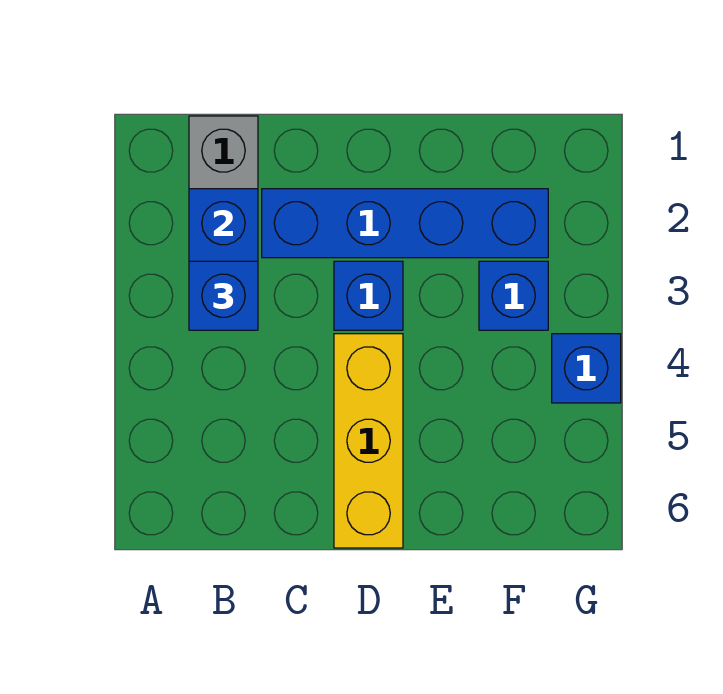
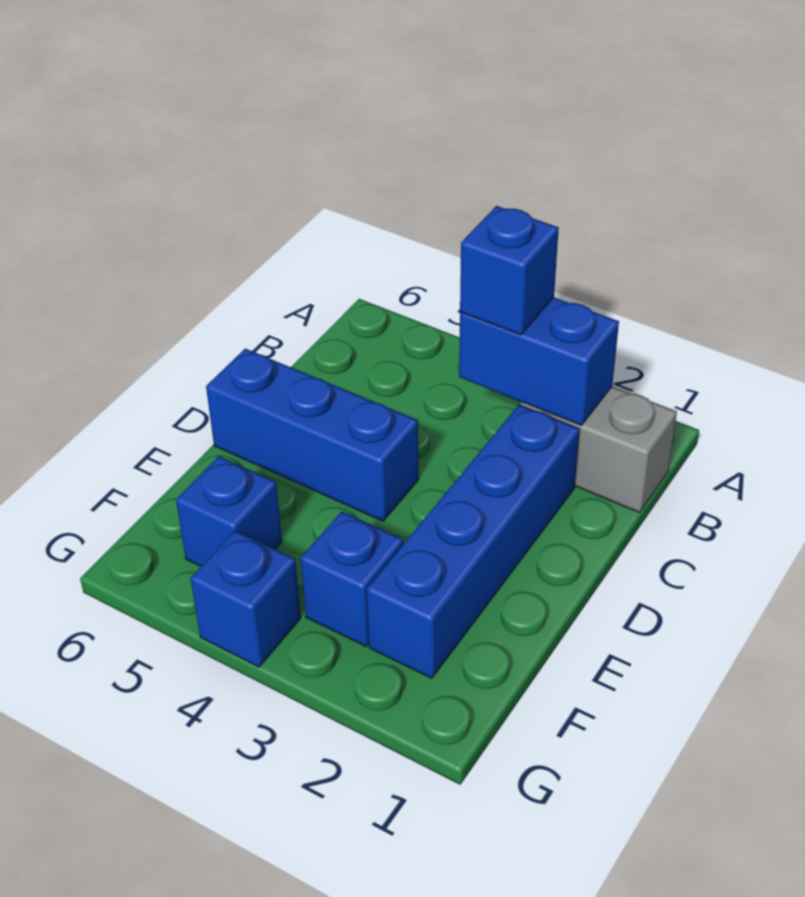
blue brick D3 level 1 -> blue brick F5 level 1
yellow brick D4:D6 level 1 -> blue brick D4:D6 level 1

